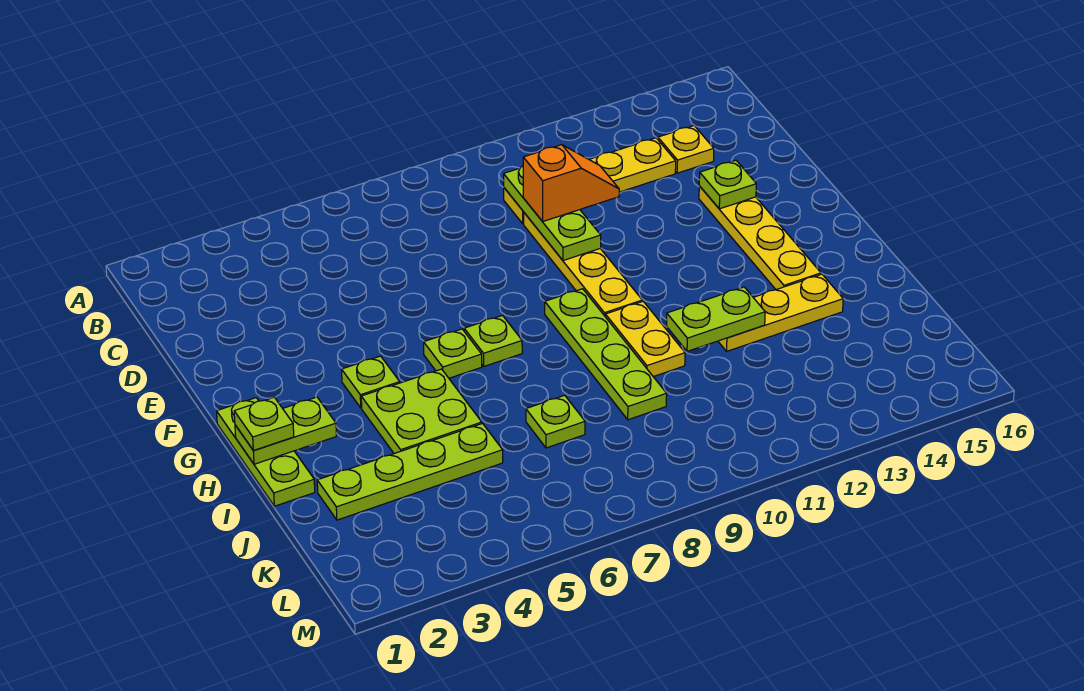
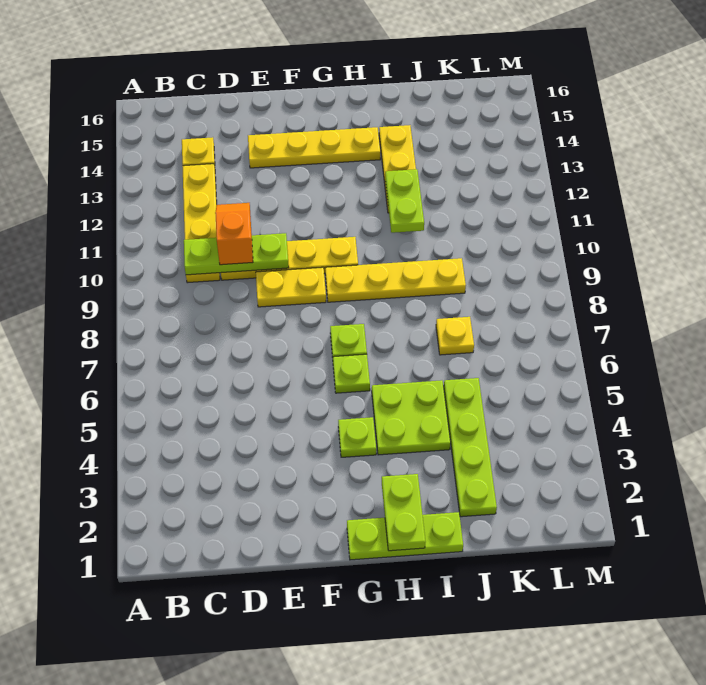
lime plate E14 level 2 -> none
lime plate G9:J9 level 1 -> yellow plate G9:J9 level 1
lime plate H1 level 3 -> none
yellow plate H10:I10 level 1 -> yellow plate E9:F9 level 1
lime plate J7 level 1 -> yellow plate J7 level 1

